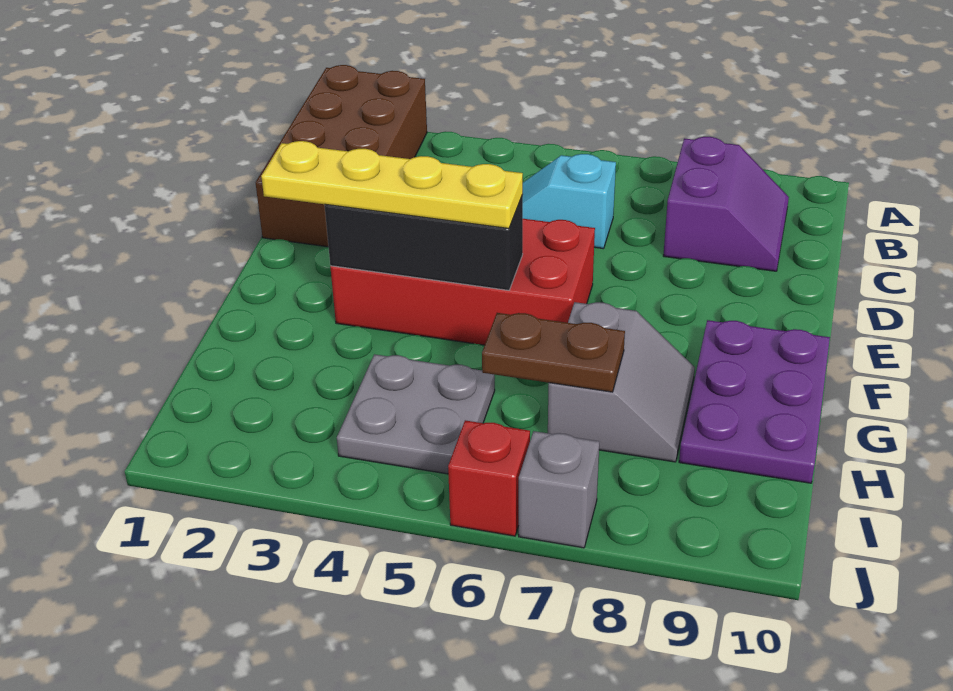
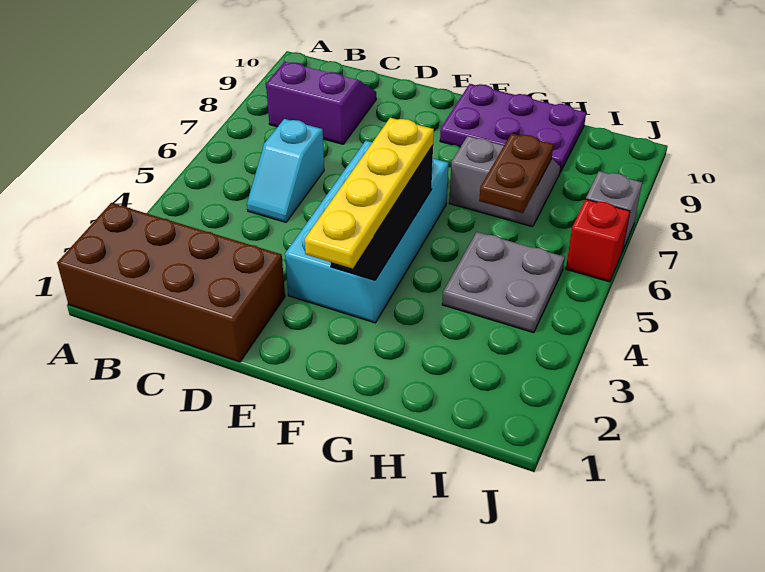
red brick E3:F6 level 1 -> cyan brick E3:F6 level 1

